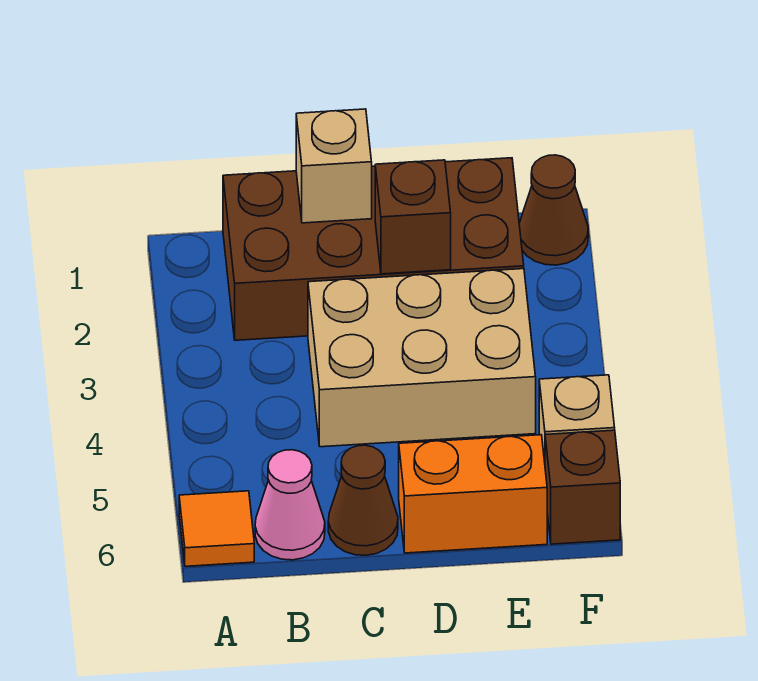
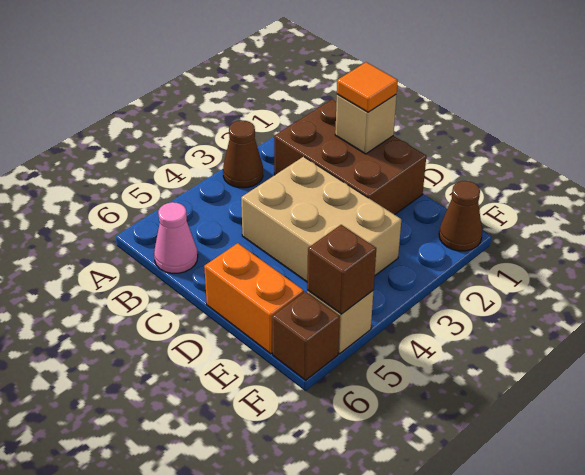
orange tile A6 level 1 -> orange tile C1 level 3
brown brick B1:E2 level 1 -> brown brick B1:D2 level 1
brown cone C6 level 1 -> brown cone A3 level 1
brown brick D2 level 2 -> brown brick F5 level 2

